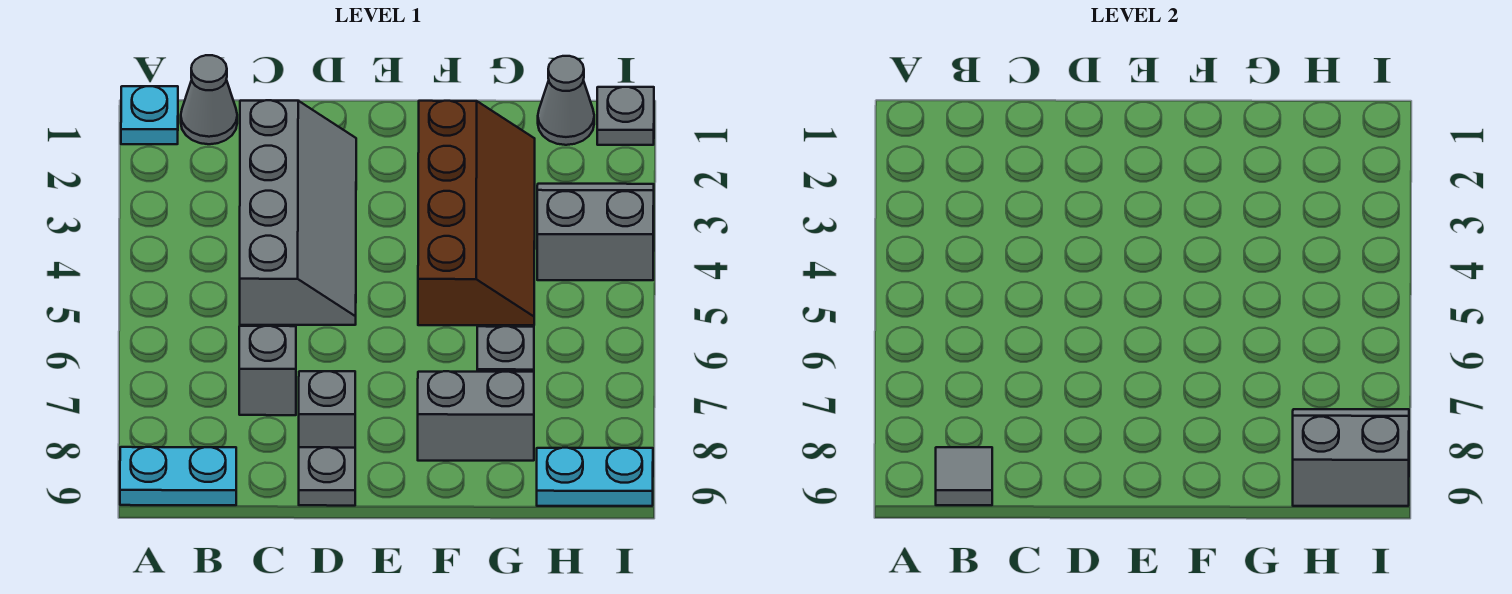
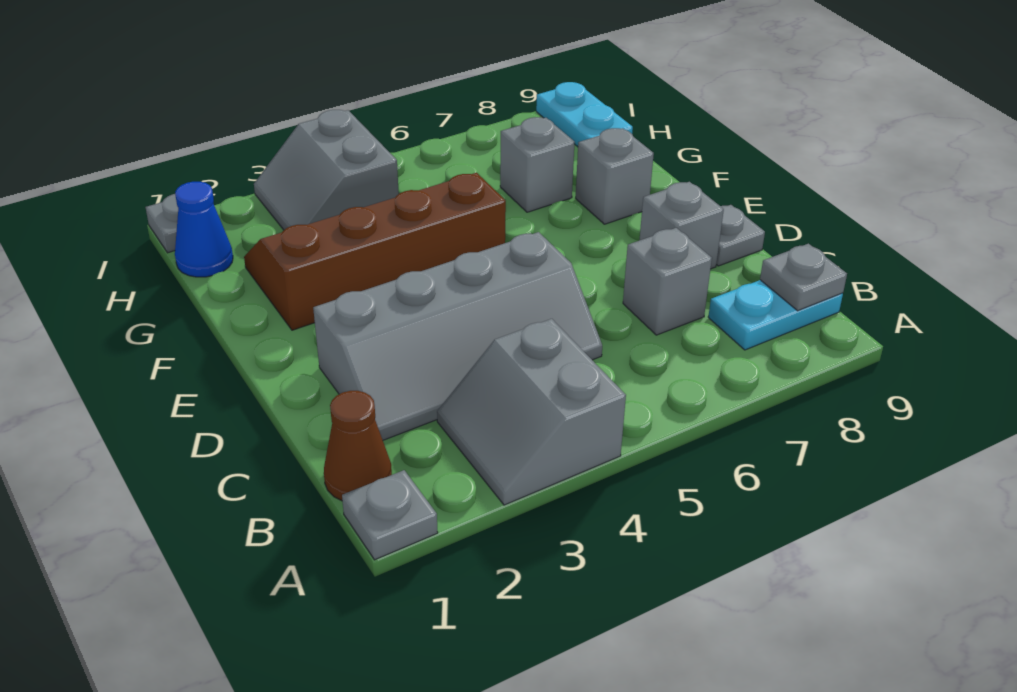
cyan plate A1 level 1 -> grey plate A1 level 1
cyan plate A9:B9 level 1 -> cyan plate B8:B9 level 1
grey cone B1 level 1 -> brown cone B1 level 1
grey tile B9 level 2 -> grey plate B9 level 2
grey slope C2:D5 level 1 top C -> grey slope C2:D5 level 1 top D
grey brick F8:G8 level 1 -> grey brick F8 level 1
grey cone H1 level 1 -> blue cone H1 level 1
grey slope H8:I9 level 2 top 9 -> grey slope A3:B4 level 1 top 4

